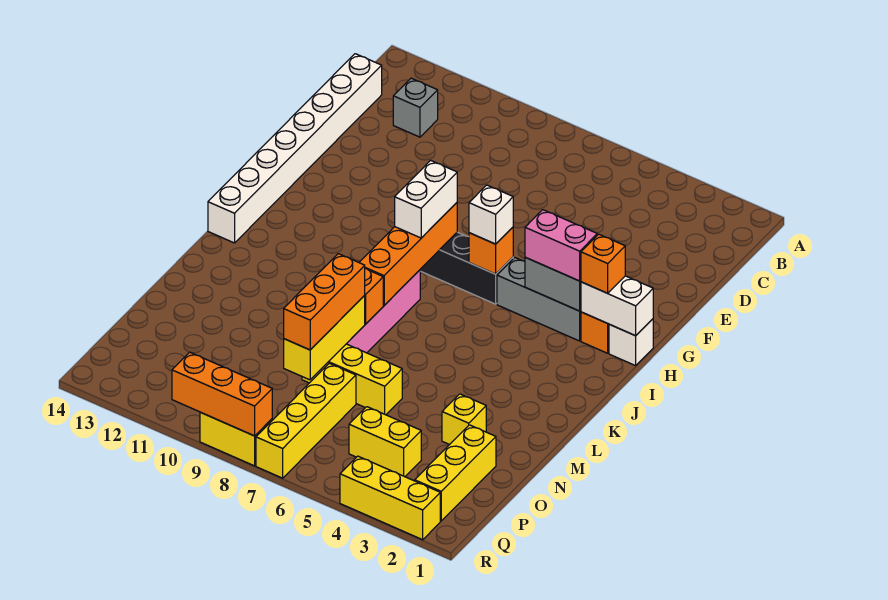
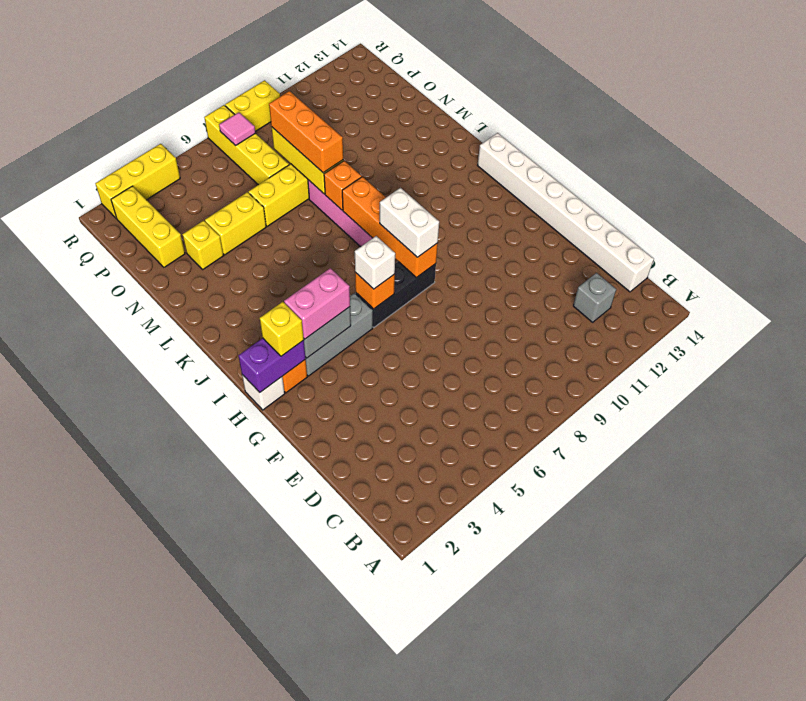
white brick H1:H2 level 2 -> purple brick H1:H2 level 2
orange brick H2 level 3 -> yellow brick H2 level 3
yellow brick P4:P5 level 1 -> yellow brick N4:N5 level 1
none -> pink tile Q7 level 2
orange brick R8:R10 level 2 -> none

